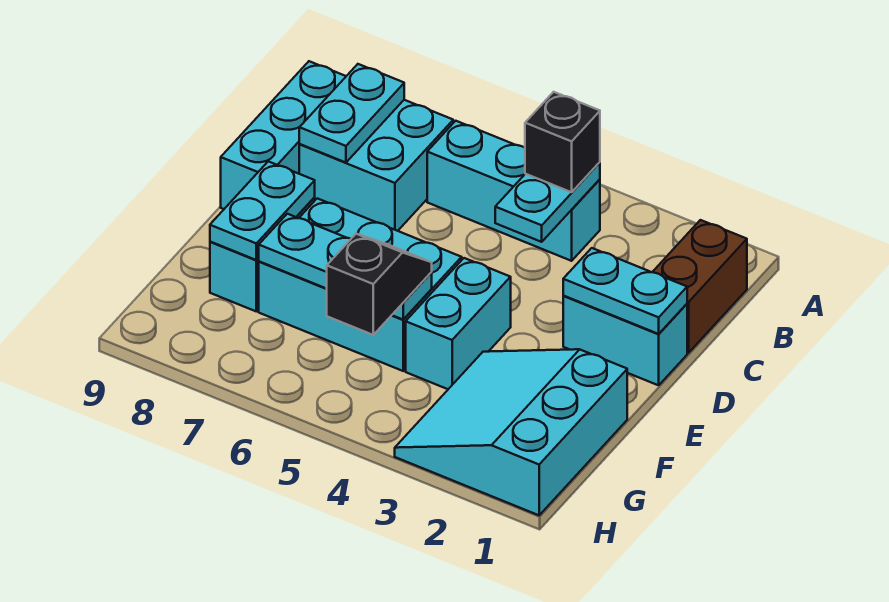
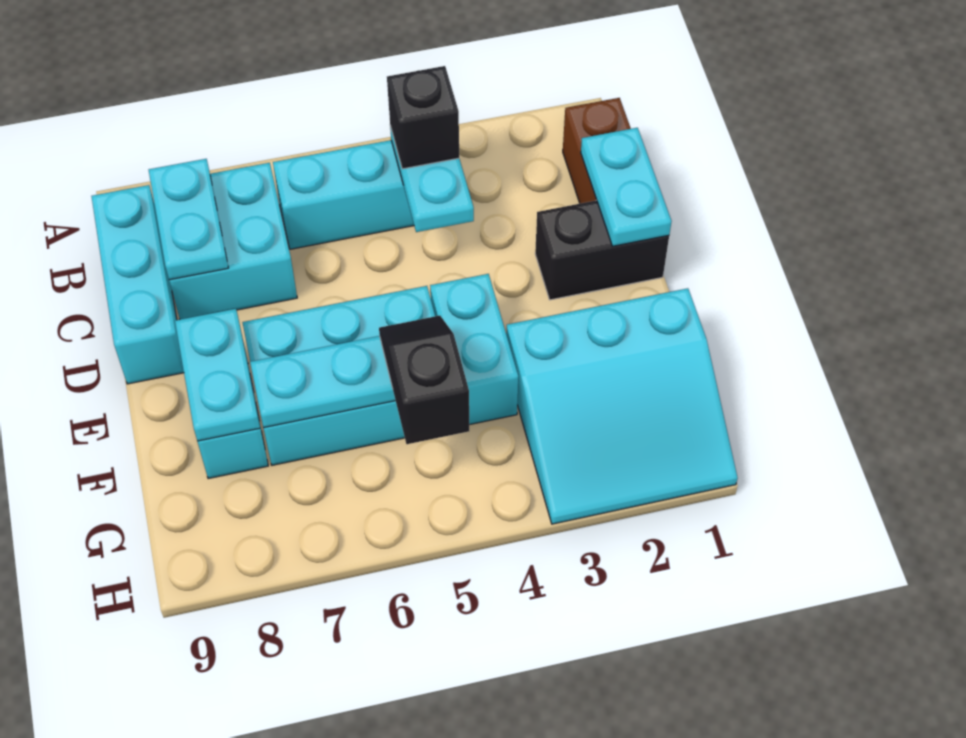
cyan brick D1:D2 level 1 -> black brick D1:D2 level 1
cyan plate D1:D2 level 2 -> cyan plate C1:D1 level 2
cyan slope F1:H3 level 1 top 1 -> cyan slope F1:H3 level 1 top F

